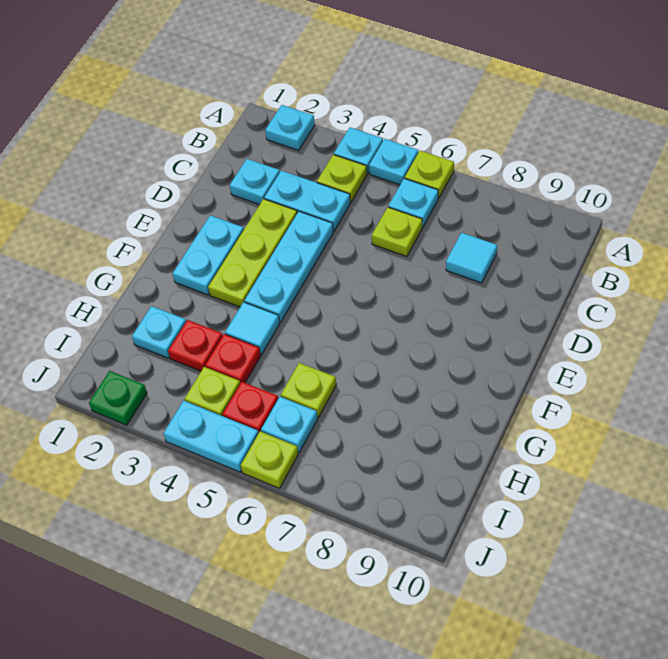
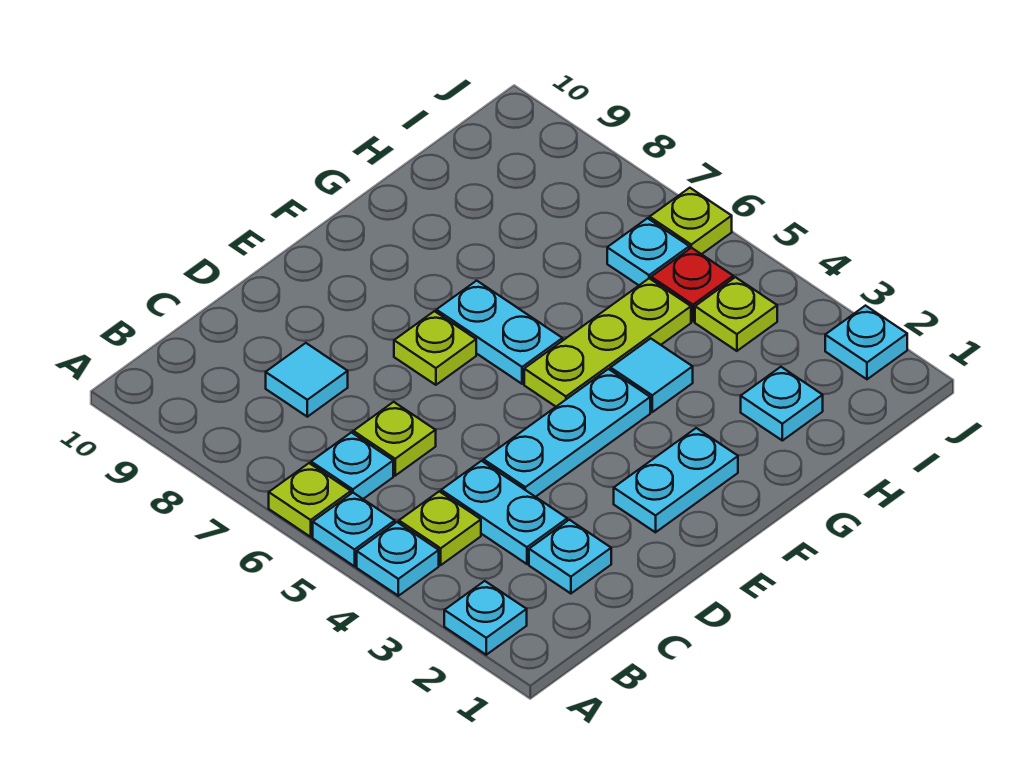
lime plate D3:F3 level 1 -> lime plate F5:H5 level 1
red plate H3 level 1 -> none
red plate H4 level 1 -> none
lime plate H6 level 1 -> lime plate E7 level 1
green plate J2 level 1 -> cyan plate J2 level 1
cyan plate J4:J5 level 1 -> cyan plate F6:F7 level 1

